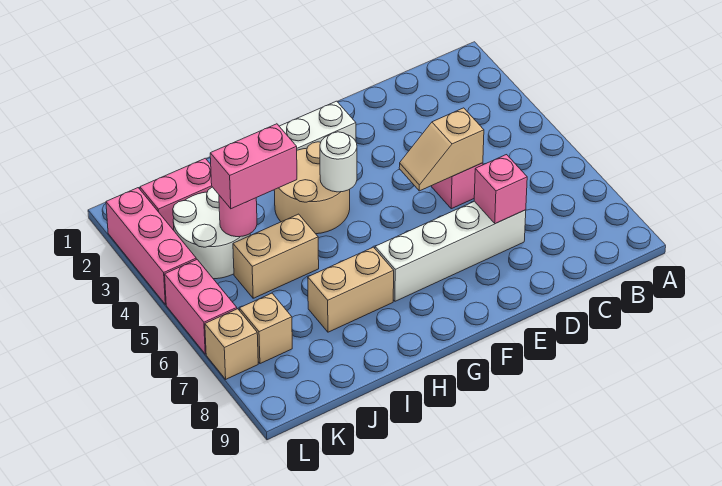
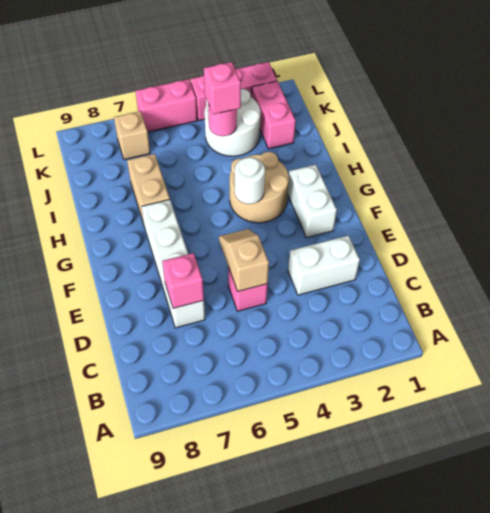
none -> white brick D2:D3 level 1
pink brick I4:J4 level 3 -> pink brick J4 level 3
tan brick I5:J5 level 1 -> none
tan brick L7 level 1 -> none

